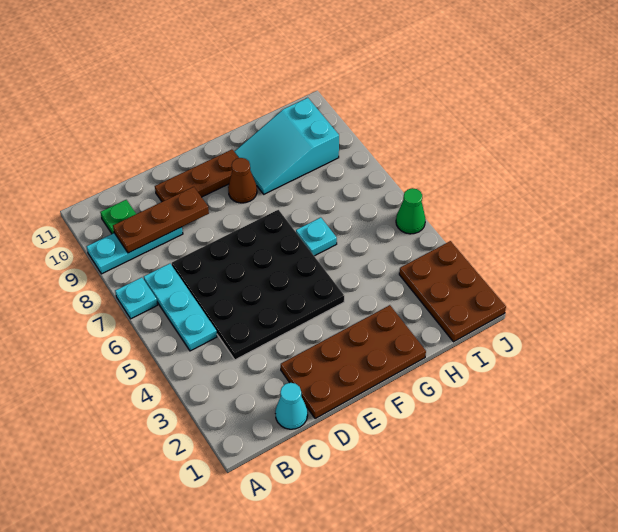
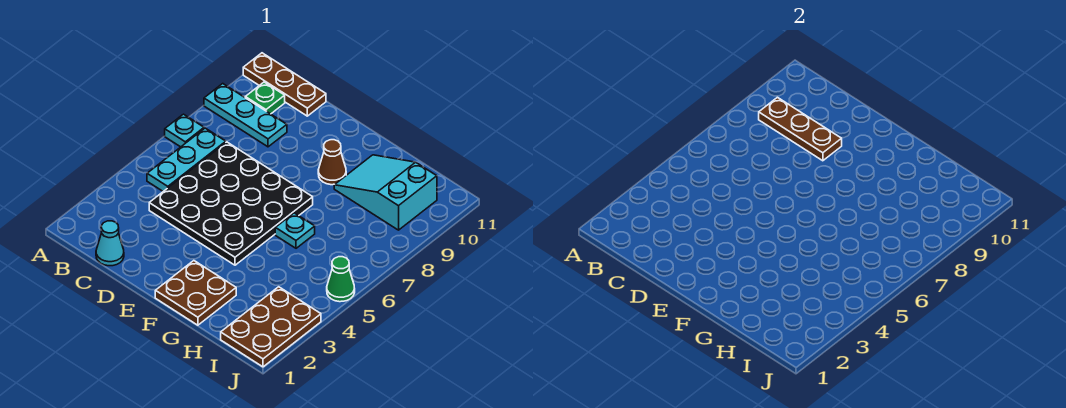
brown plate D1:G2 level 1 -> brown plate F1:G2 level 1
brown plate D10:F10 level 1 -> brown plate A11:C11 level 1

